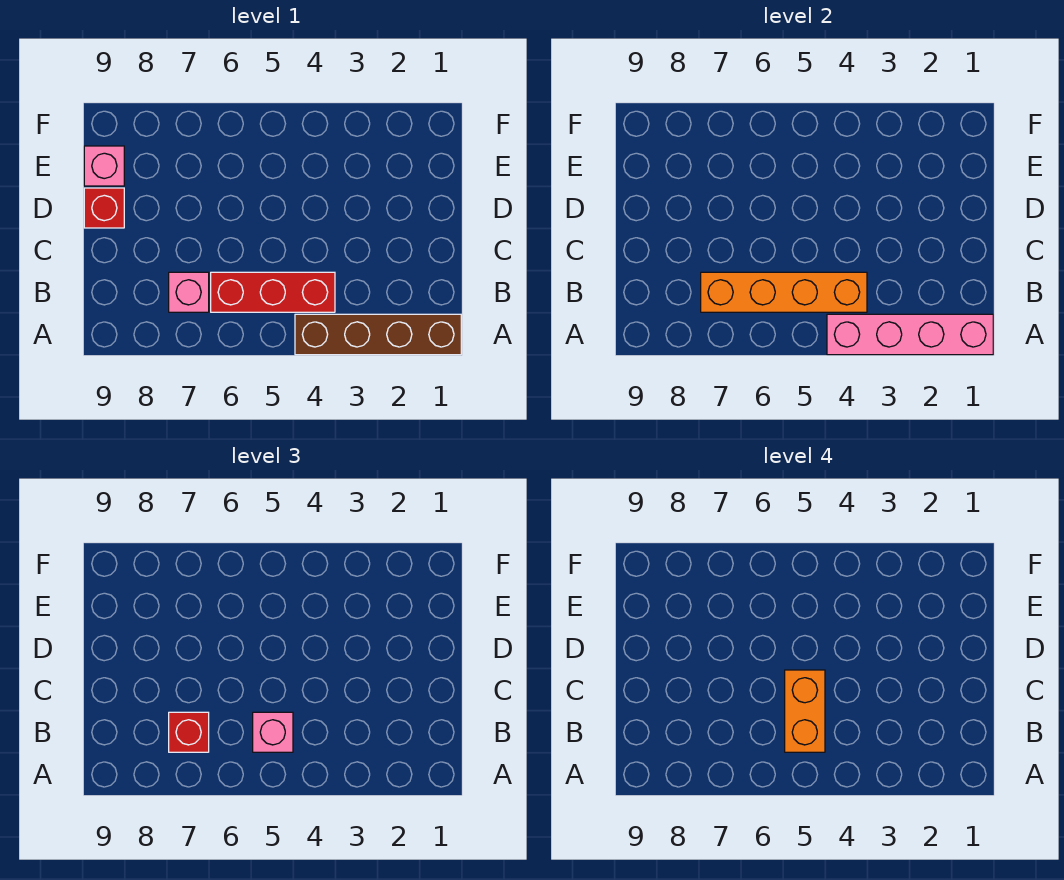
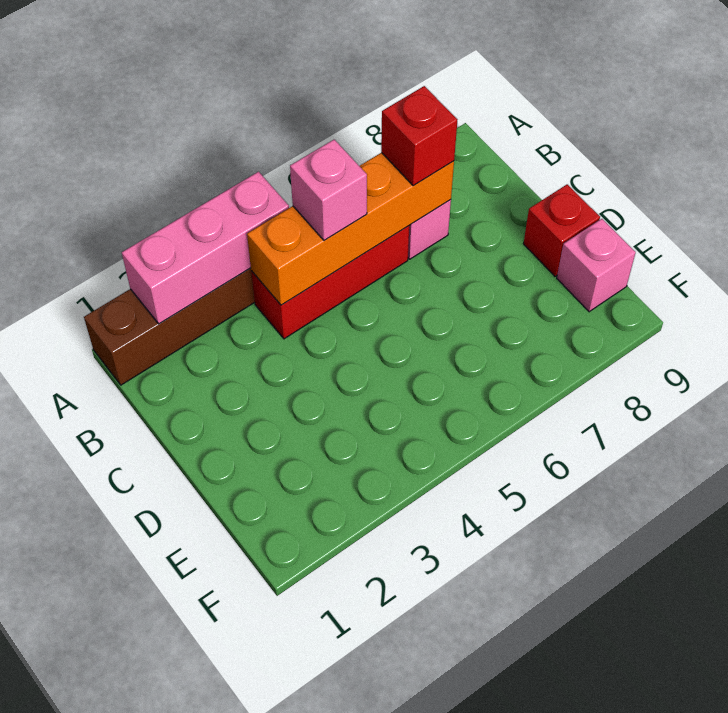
pink brick A1:A4 level 2 -> pink brick A2:A4 level 2
orange brick B5:C5 level 4 -> none

